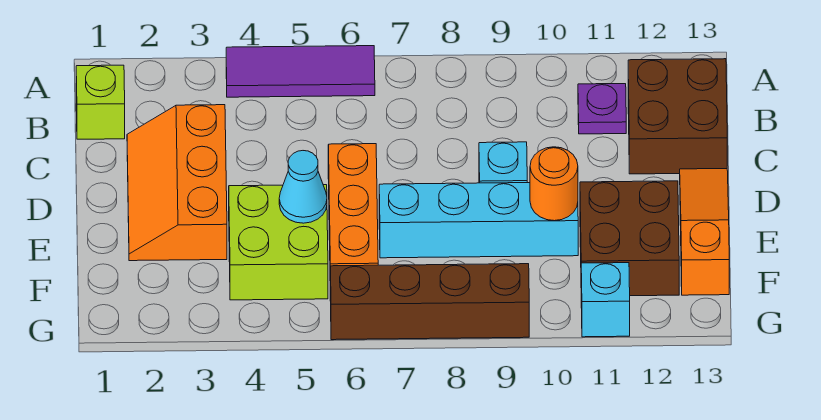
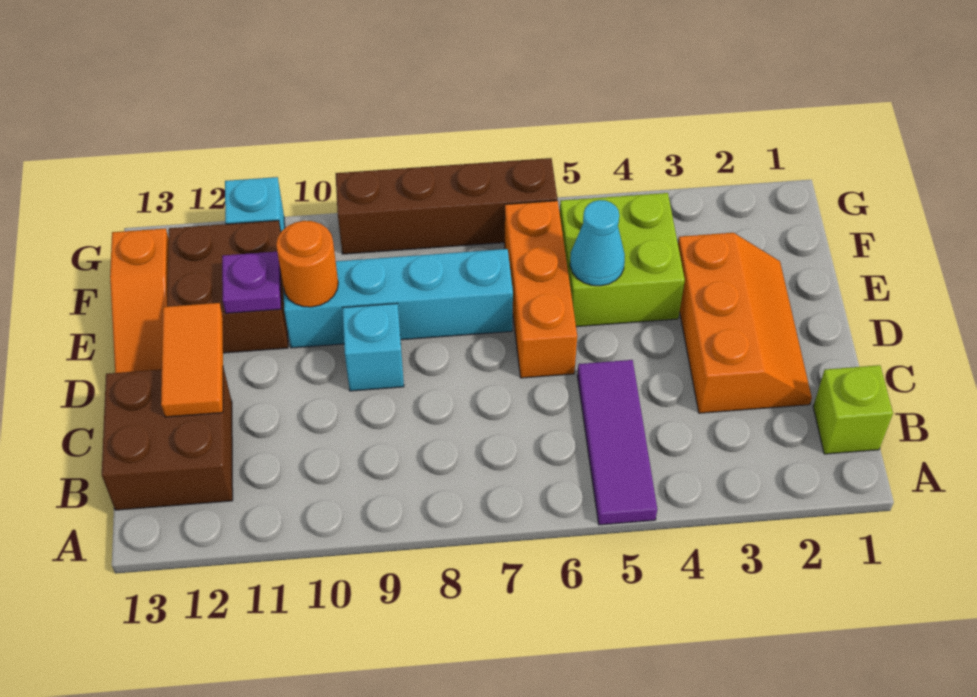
purple tile A4:A6 level 1 -> purple tile A5:C5 level 1
purple plate B11 level 1 -> purple plate E11 level 2
none -> orange tile C12:D12 level 2

